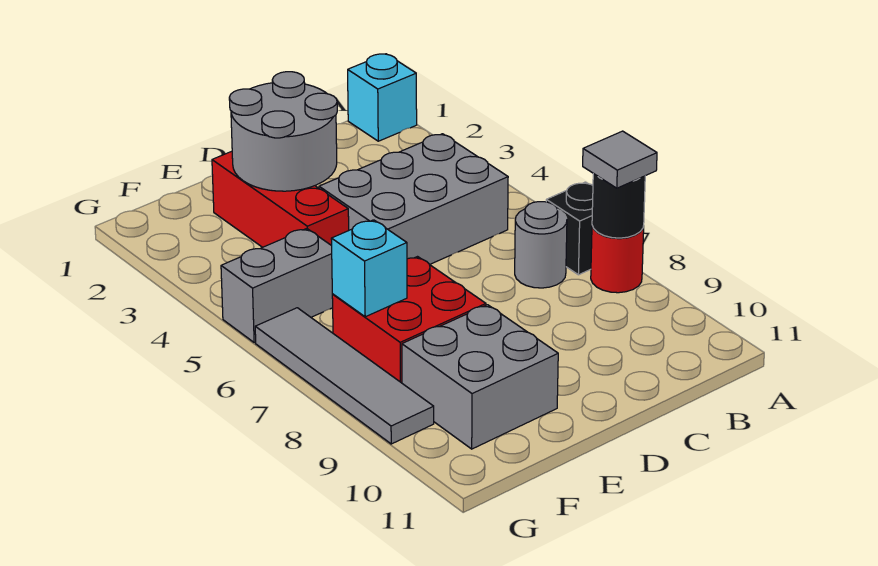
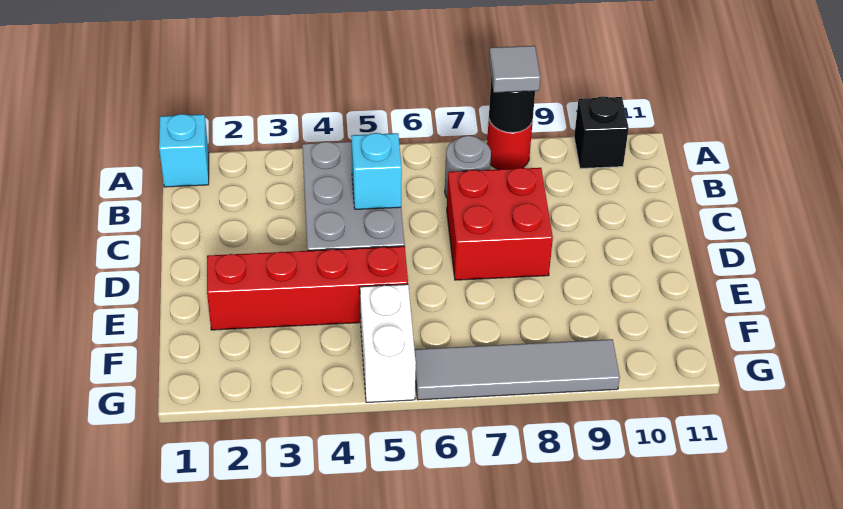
black brick A7 level 1 -> black brick A10 level 1
grey round brick D2:E3 level 2 -> none
red brick E2:E4 level 1 -> red brick E2:E5 level 1
red brick E7:F8 level 1 -> red brick C7:D8 level 1
grey brick E9:F10 level 1 -> none
grey brick F5:G5 level 1 -> white brick F5:G5 level 1
cyan brick F7 level 2 -> cyan brick C5 level 2

